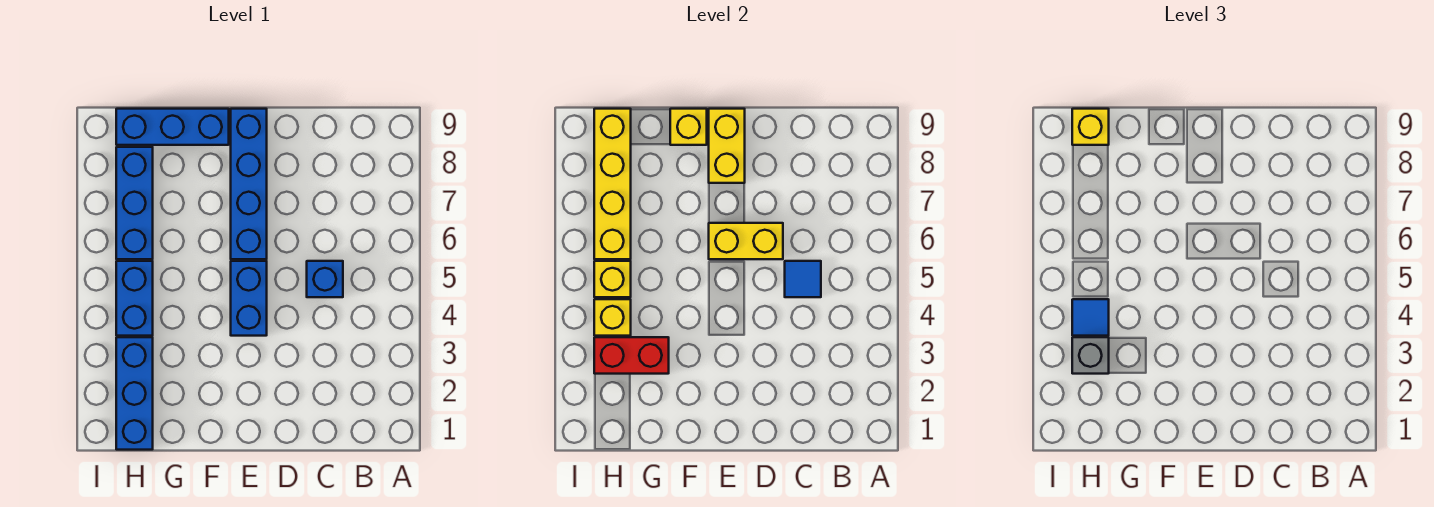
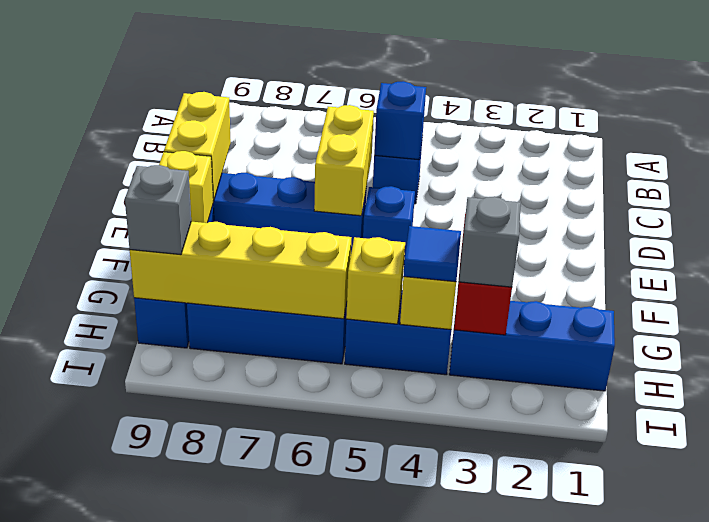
blue tile C5 level 2 -> blue brick C5 level 2
blue brick E4:E5 level 1 -> blue brick E5 level 1
yellow brick E8:E9 level 2 -> yellow brick D9:E9 level 2
yellow brick H9 level 3 -> grey brick H9 level 3

